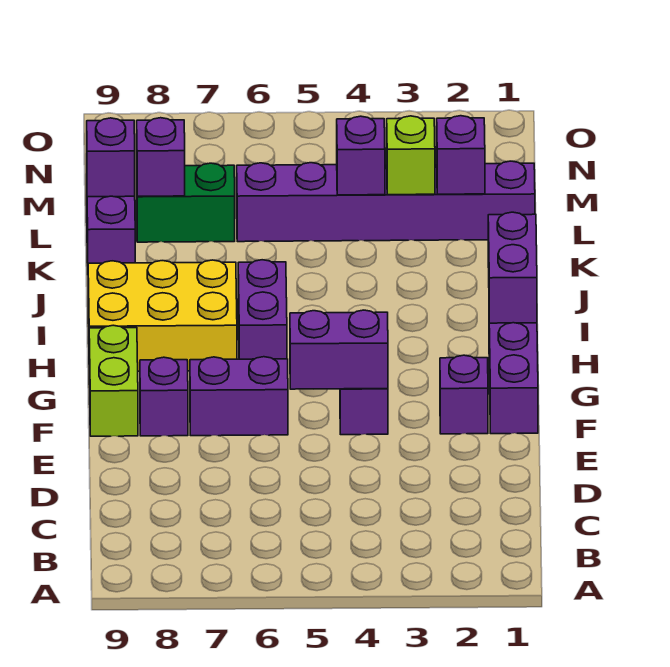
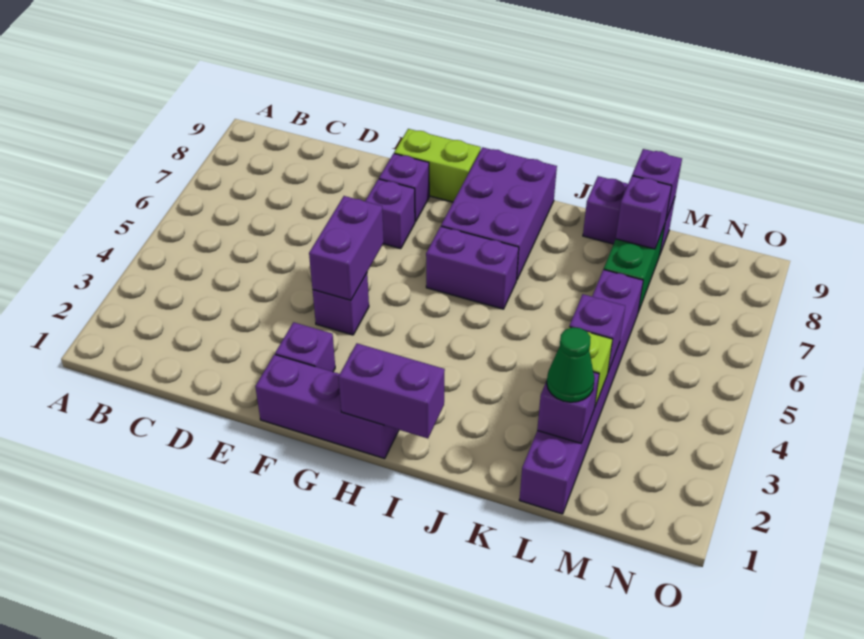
purple brick F6:F7 level 1 -> purple brick F7 level 1
yellow brick H7:I9 level 1 -> purple brick H7:I9 level 1
none -> green cone L2 level 3

